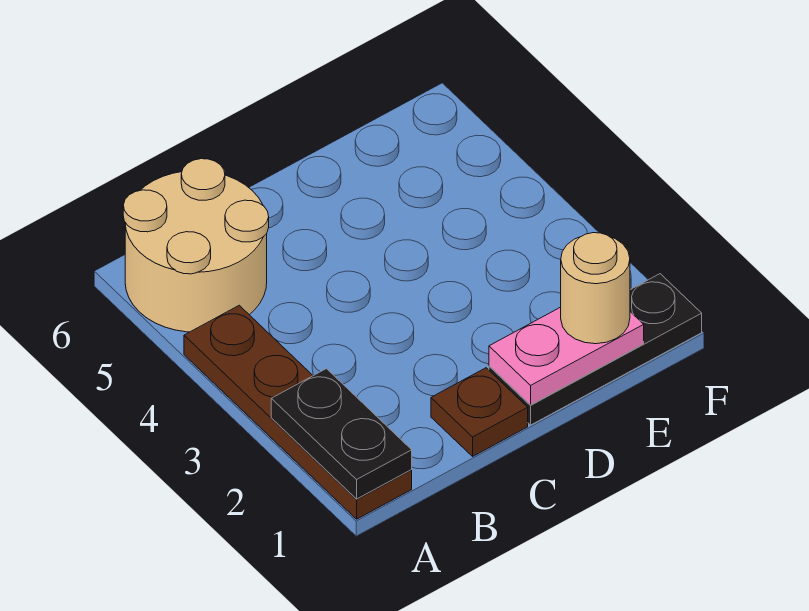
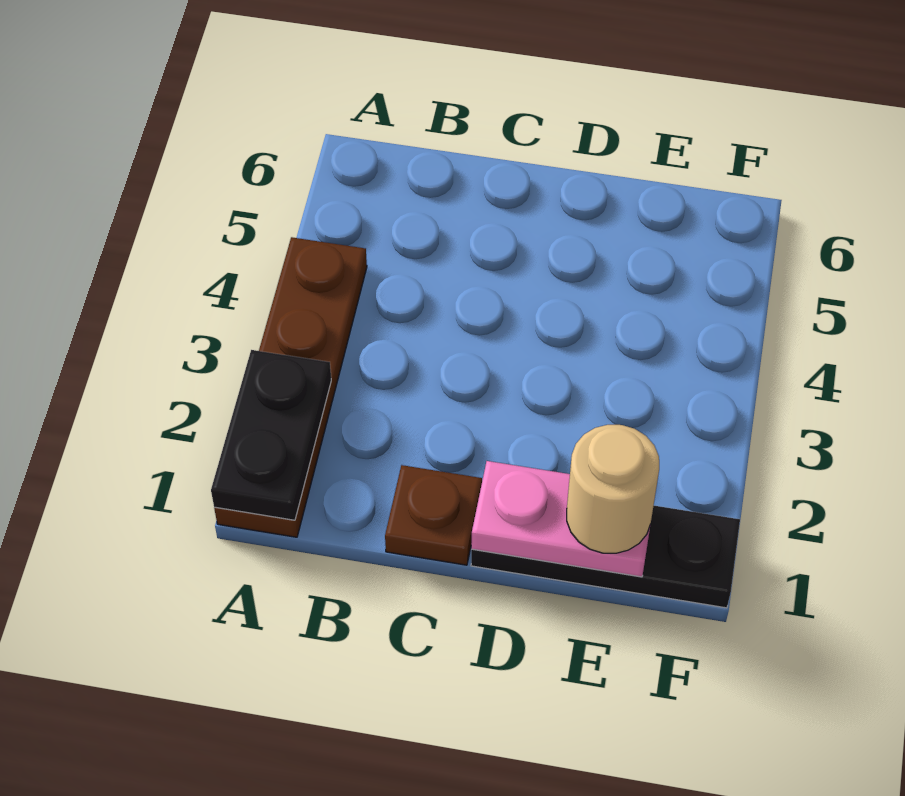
tan round brick A5:B6 level 1 -> none

